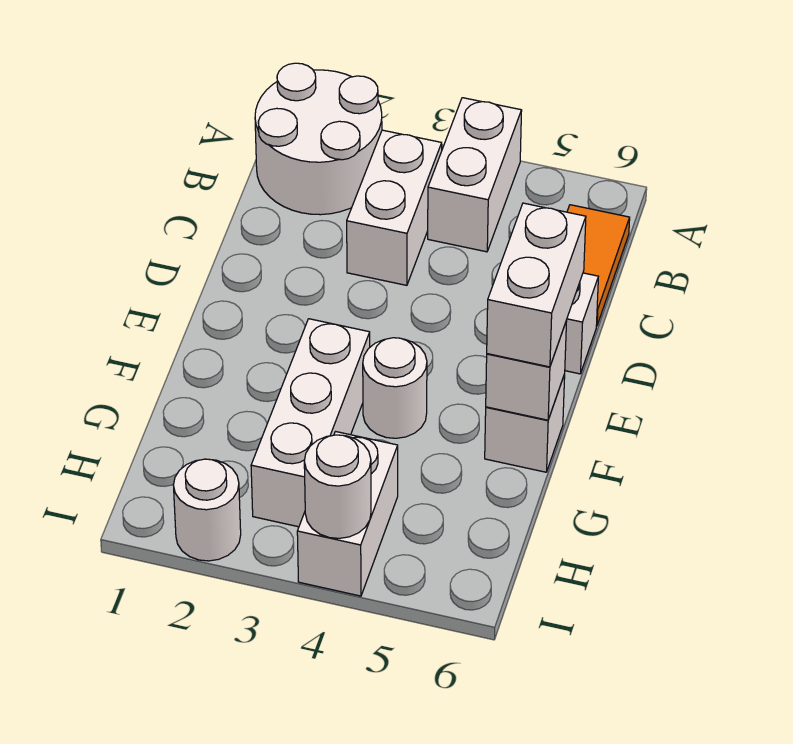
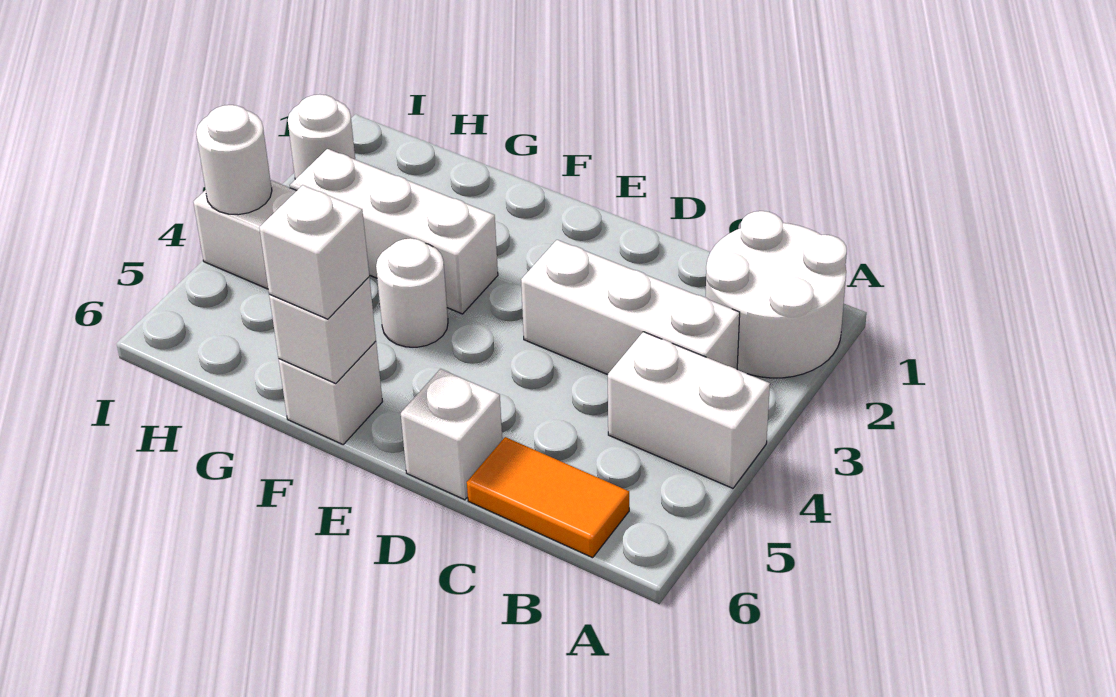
white brick B3:C3 level 1 -> white brick B3:D3 level 1
white brick E6:F6 level 3 -> white brick F6 level 3

